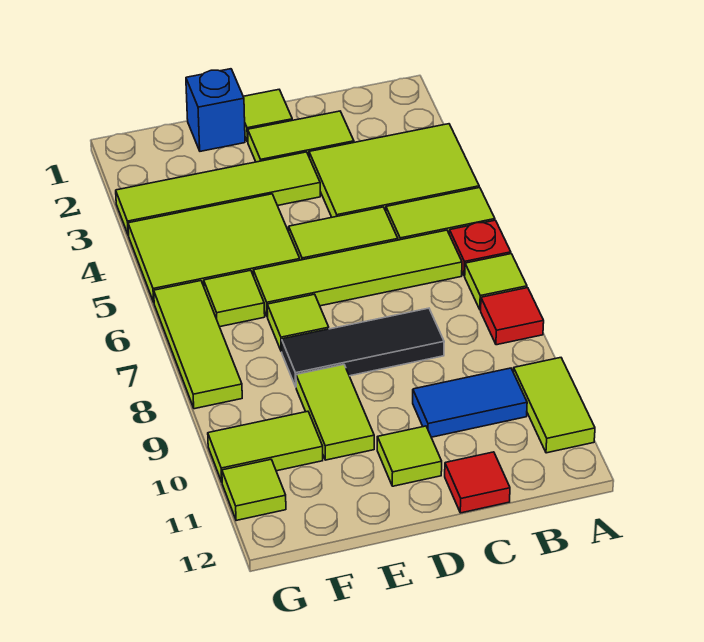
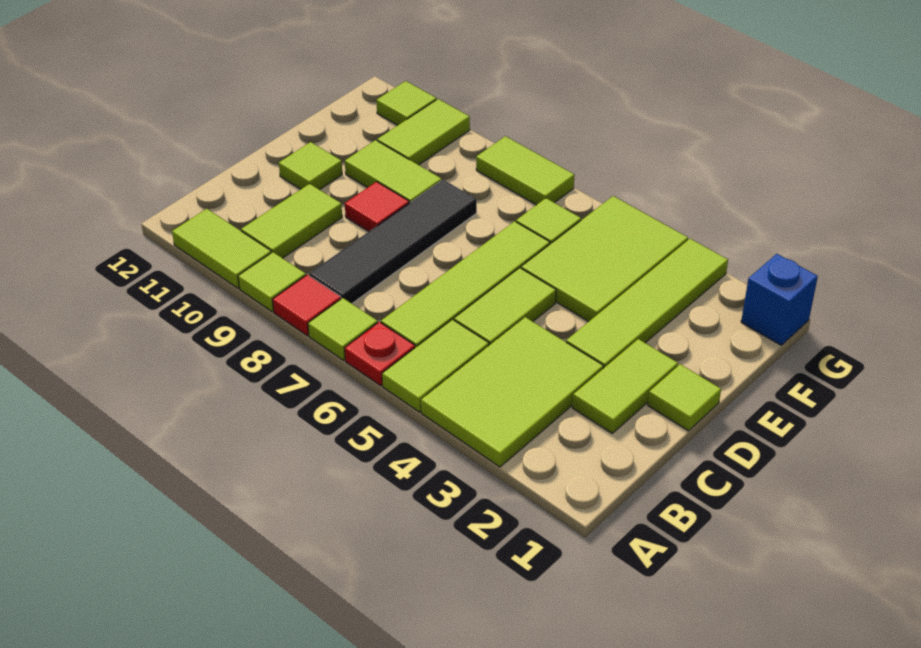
blue tile B10:C10 level 1 -> lime tile B10:C10 level 1
black tile C8:E8 level 1 -> black tile B8:E8 level 1
red tile C12 level 1 -> red tile D9 level 1
blue brick E1 level 1 -> blue brick G1 level 1
lime tile E7 level 1 -> lime tile A9 level 1
lime tile G6:G8 level 1 -> lime tile G7:G8 level 1

